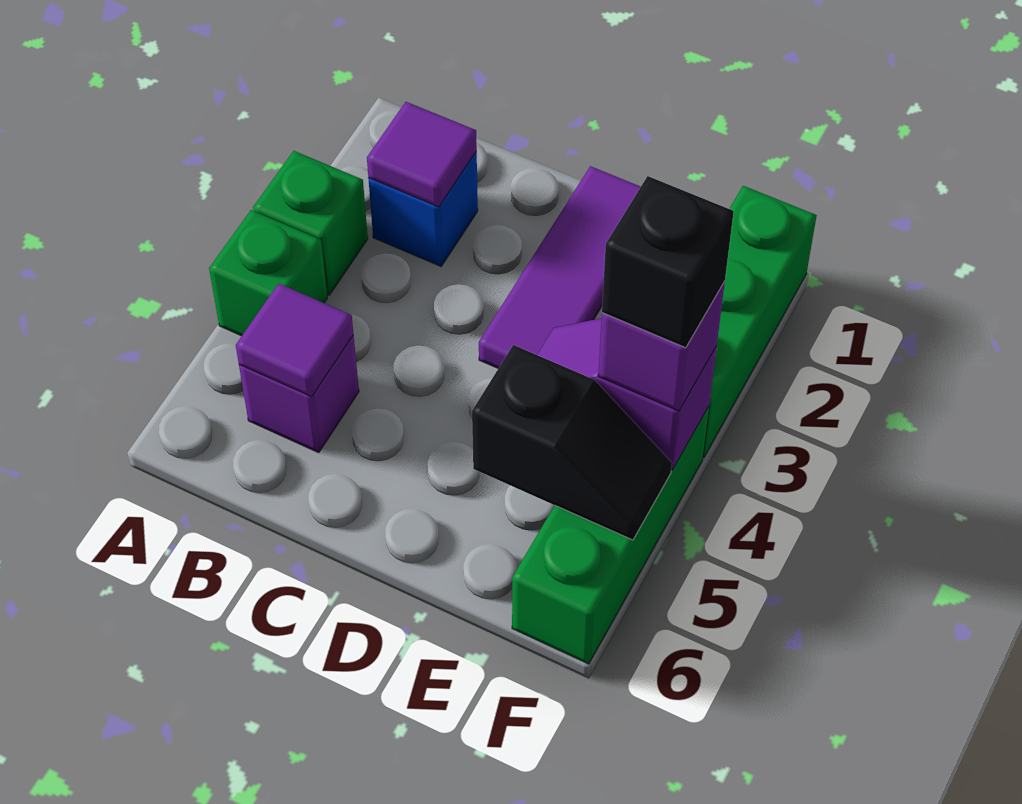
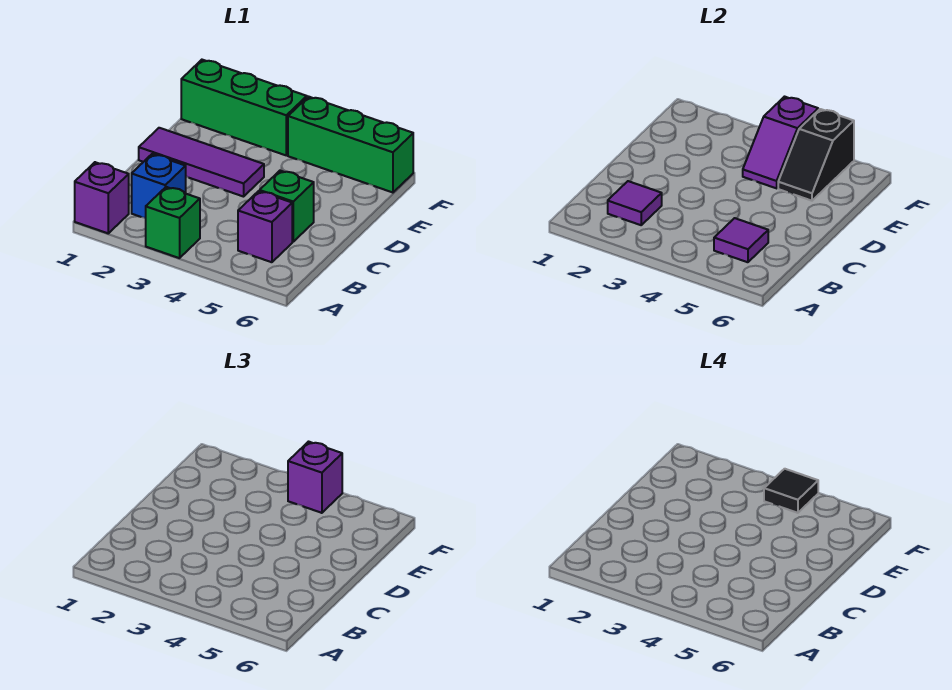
none -> purple brick A1 level 1
green brick A4 level 1 -> green brick C5 level 1
black slope E5:F5 level 2 top E -> black slope E5:F5 level 2 top F
black brick F4 level 4 -> black tile F4 level 4

